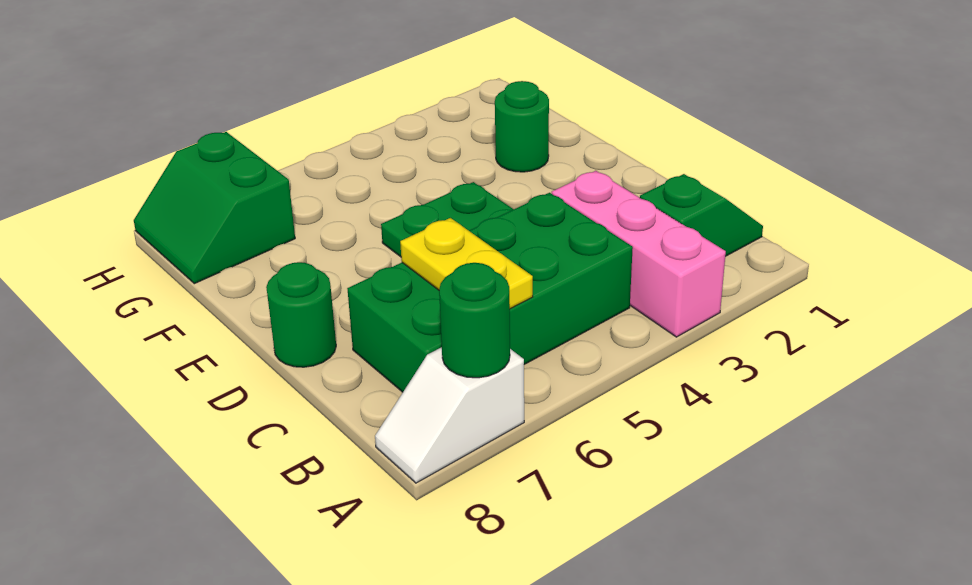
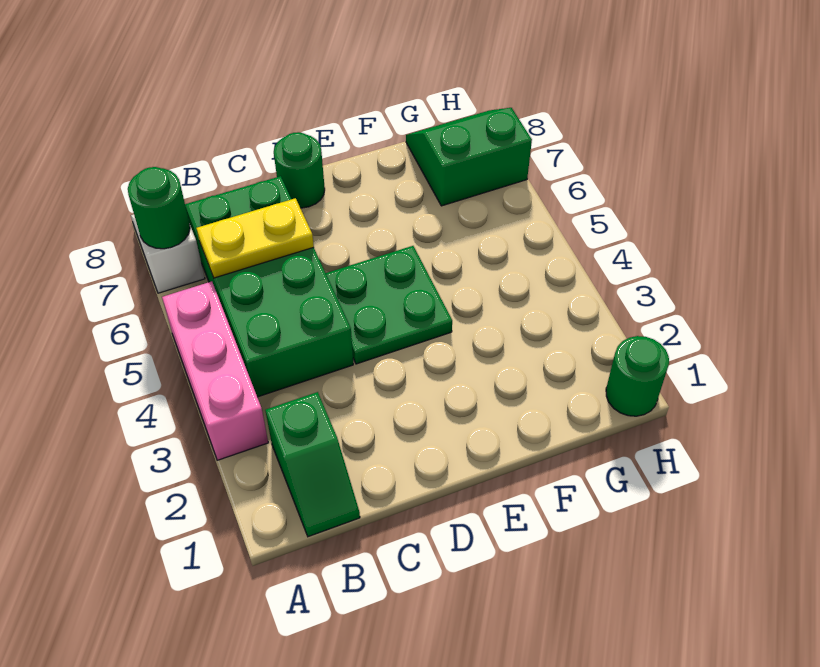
pink brick A3:C3 level 1 -> pink brick A3:A5 level 1
green round brick F2 level 1 -> green round brick H1 level 1

